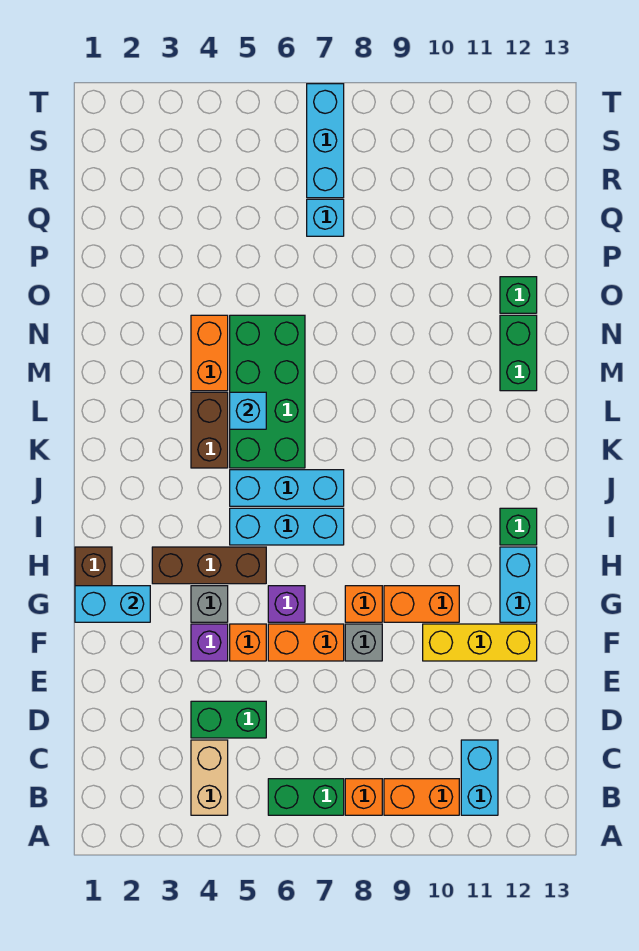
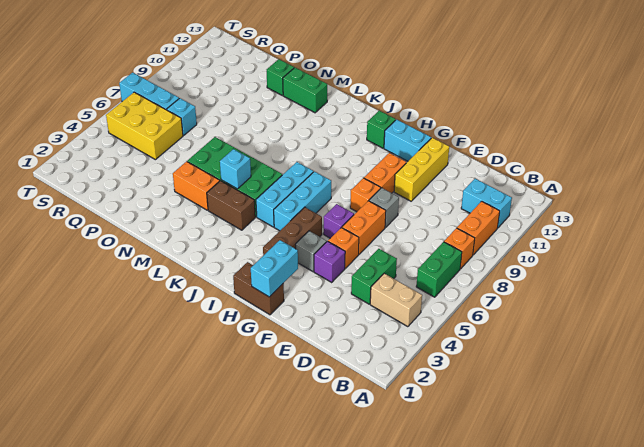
none -> yellow brick Q5:S6 level 1

